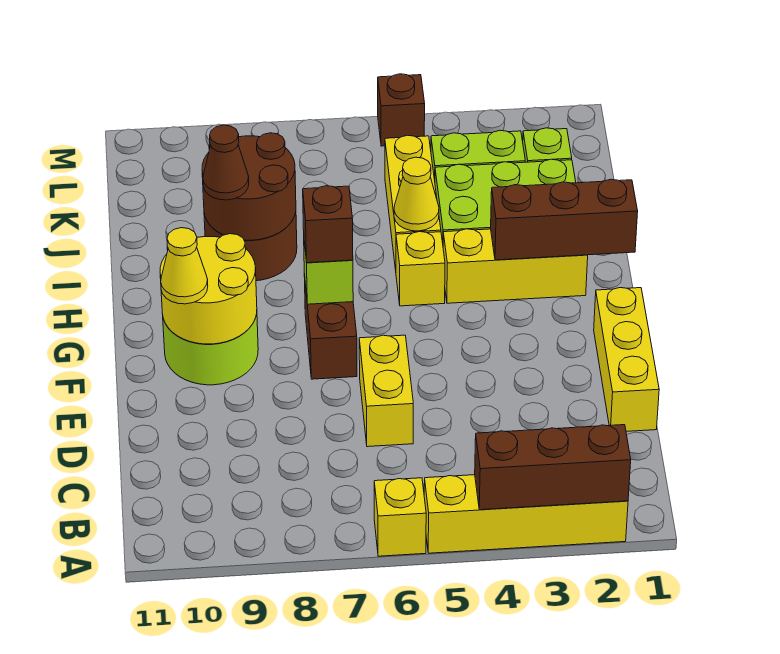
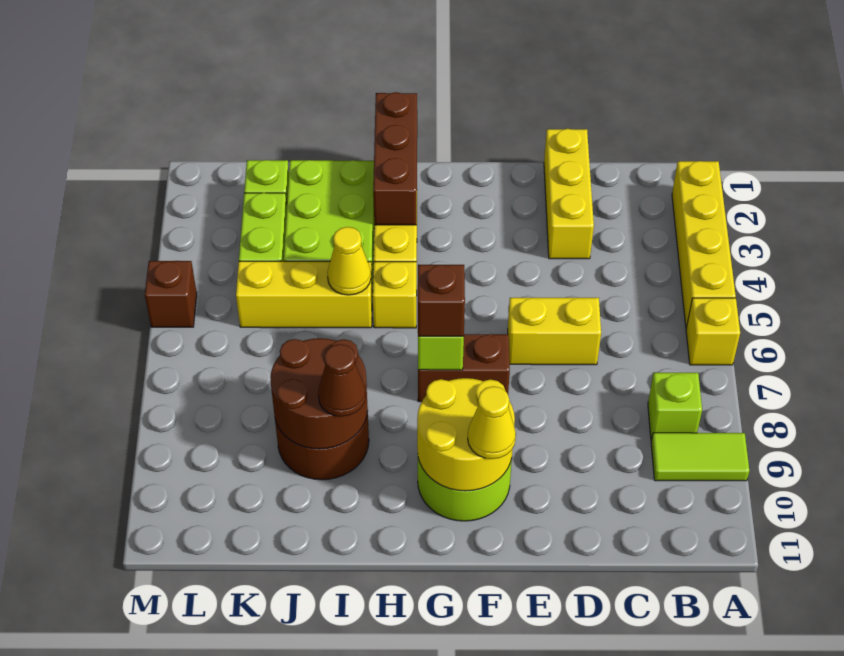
brown brick A2:A4 level 2 -> none
none -> lime tile A9:B9 level 1
none -> lime brick B8 level 1
yellow brick D1:F1 level 1 -> yellow brick D1:D3 level 1

